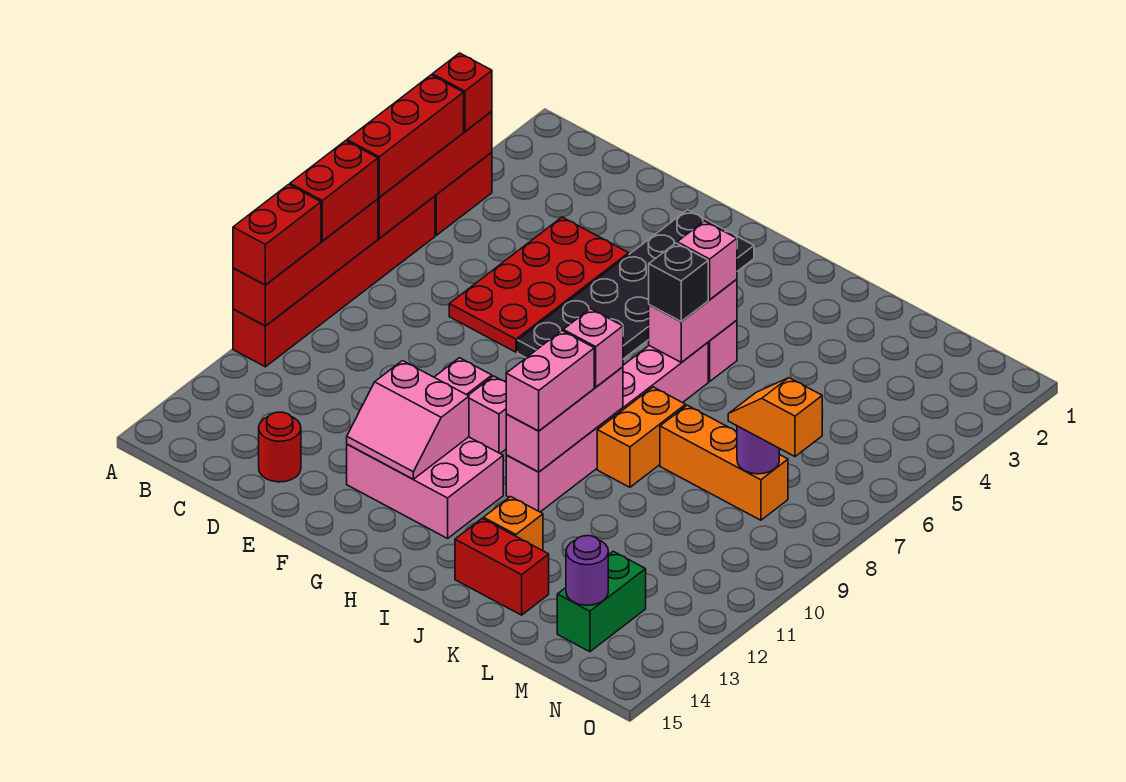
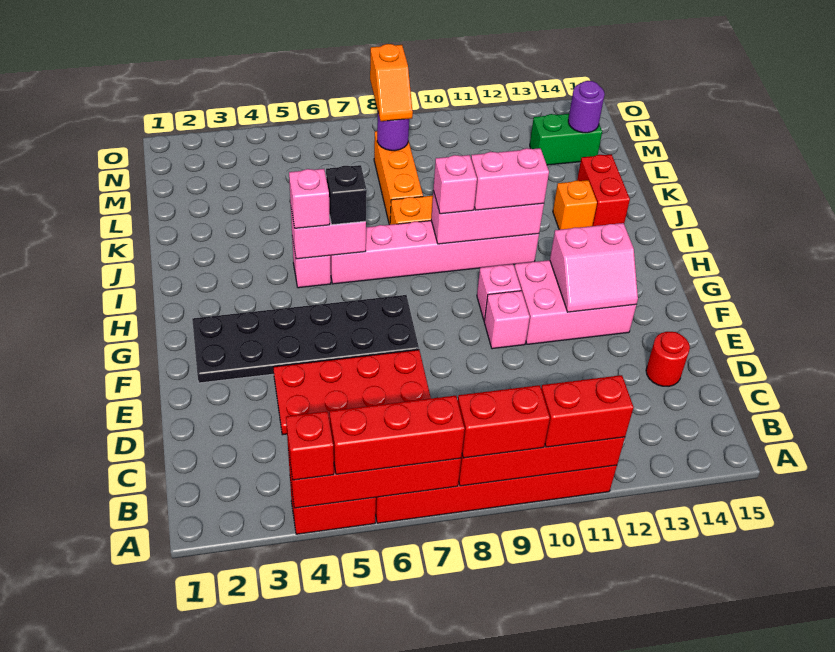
pink brick F12:H13 level 1 -> pink brick F11:G13 level 1
pink slope F12:G13 level 2 top 12 -> pink slope F12:G13 level 2 top G

